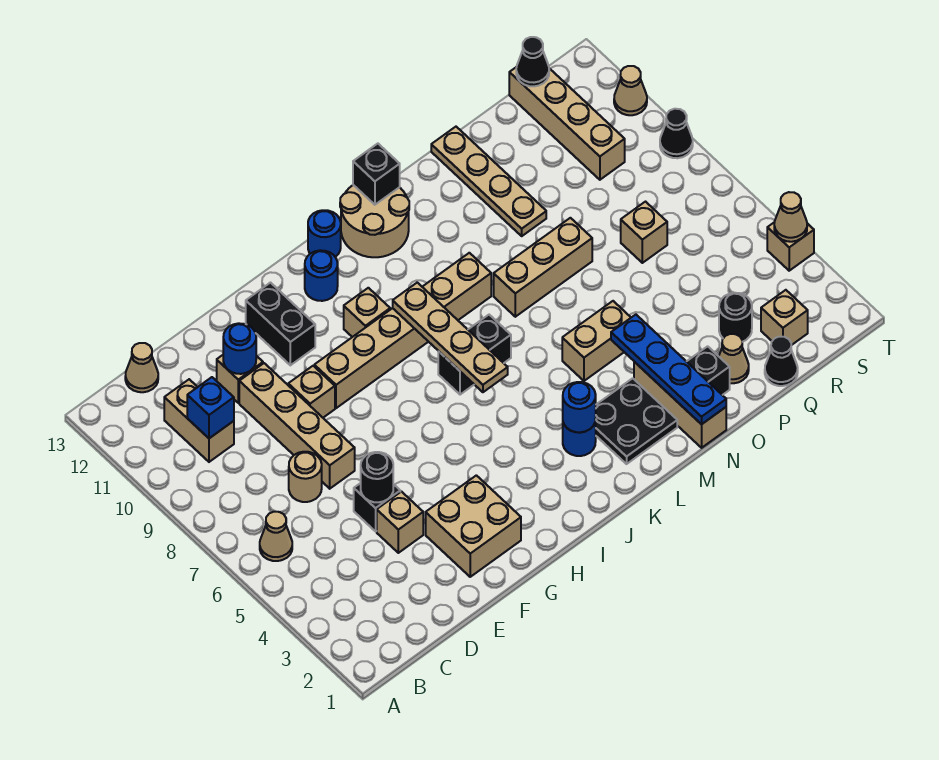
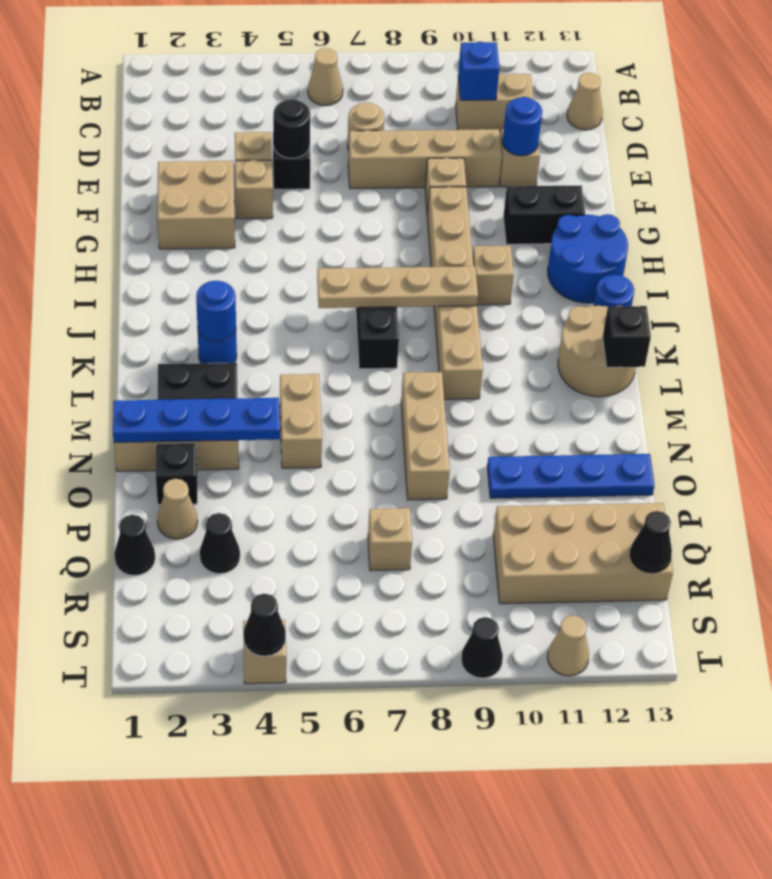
blue round brick I12 level 1 -> blue round brick H12:I13 level 1
tan plate O10:O13 level 1 -> blue plate O10:O13 level 1
black round brick Q3 level 1 -> black cone Q3 level 1
tan brick R2 level 1 -> tan brick F4 level 1
tan brick R10:R13 level 1 -> tan brick Q10:R13 level 1
tan cone T4 level 2 -> black cone T4 level 2

